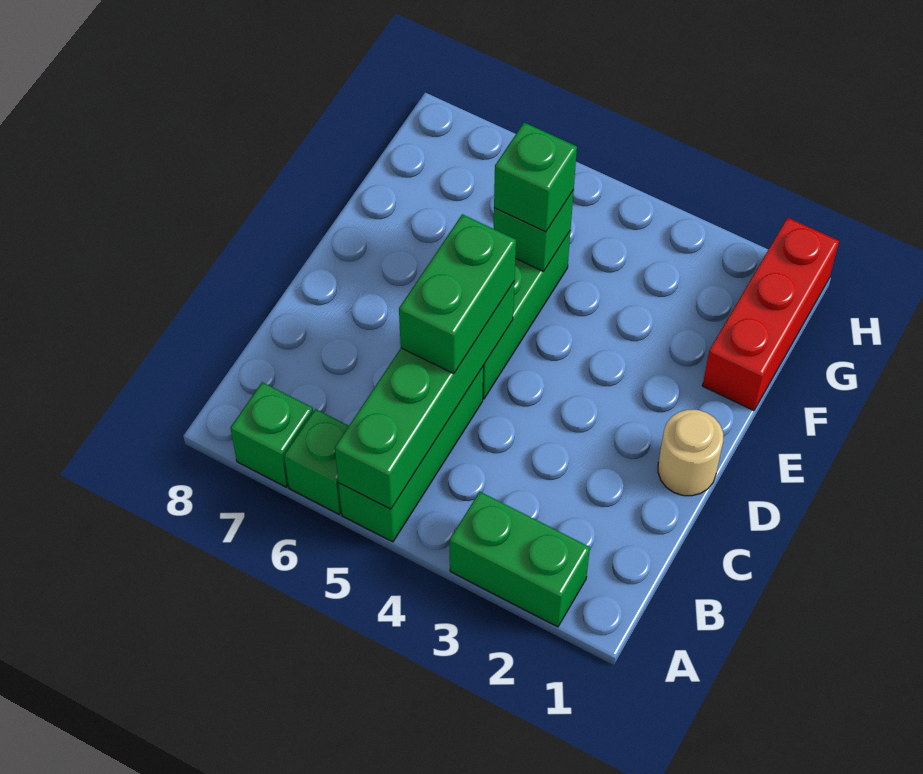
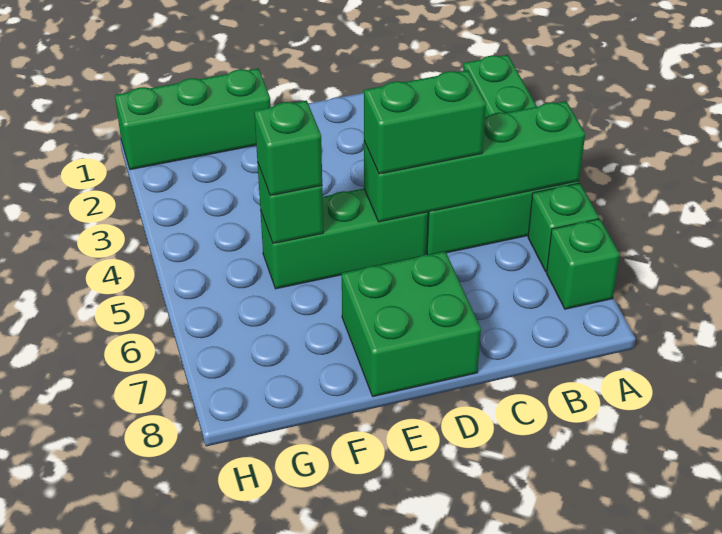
tan round brick D1 level 1 -> none
none -> green brick D7:E8 level 1
red brick F1:H1 level 1 -> green brick F1:H1 level 1

